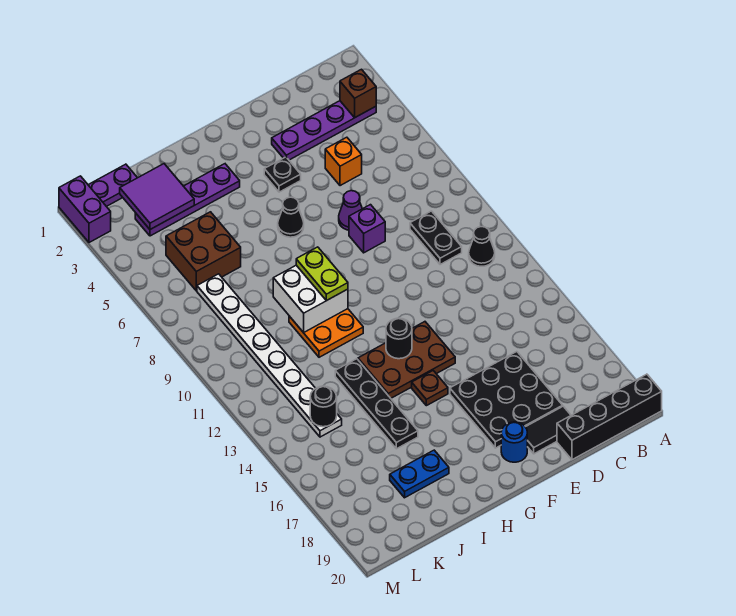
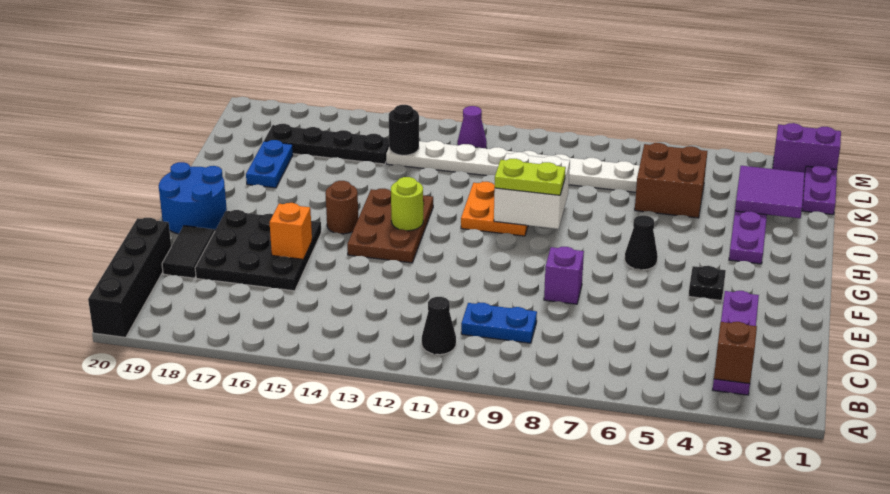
black plate C9:C10 level 1 -> blue plate C9:C10 level 1
orange brick D5 level 1 -> orange brick E16 level 2
purple cone E7 level 1 -> purple cone L12 level 1
blue round brick F19 level 1 -> blue round brick F19:G20 level 1
black round brick G13 level 2 -> lime round brick G13 level 2
brown plate G15 level 1 -> brown round brick G15 level 1
black plate I13:I16 level 1 -> black plate K15:K18 level 1

